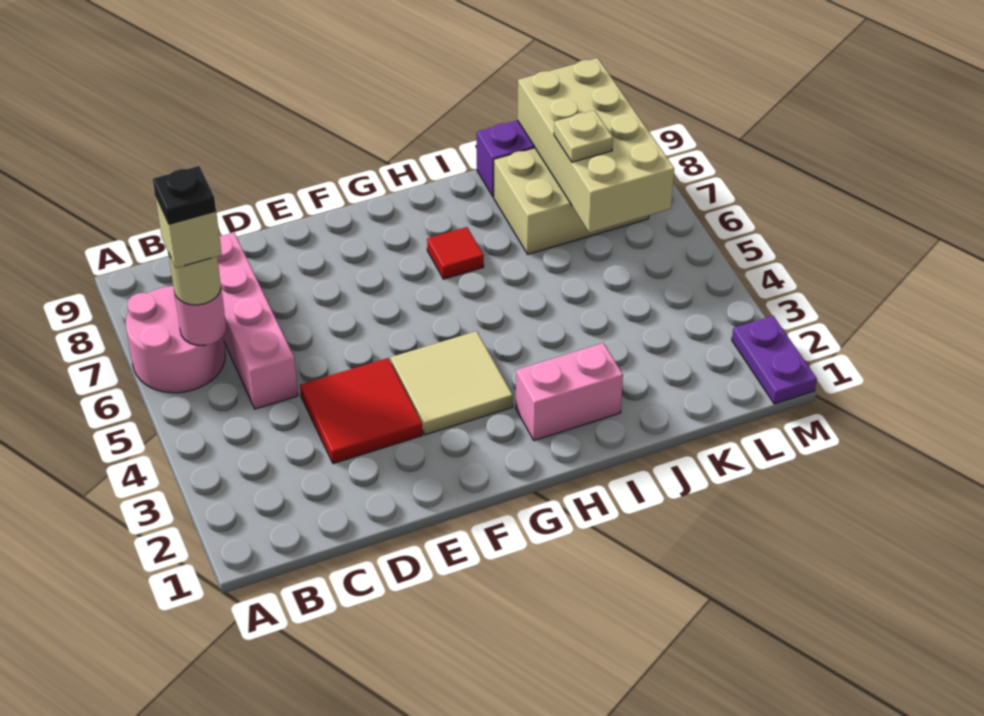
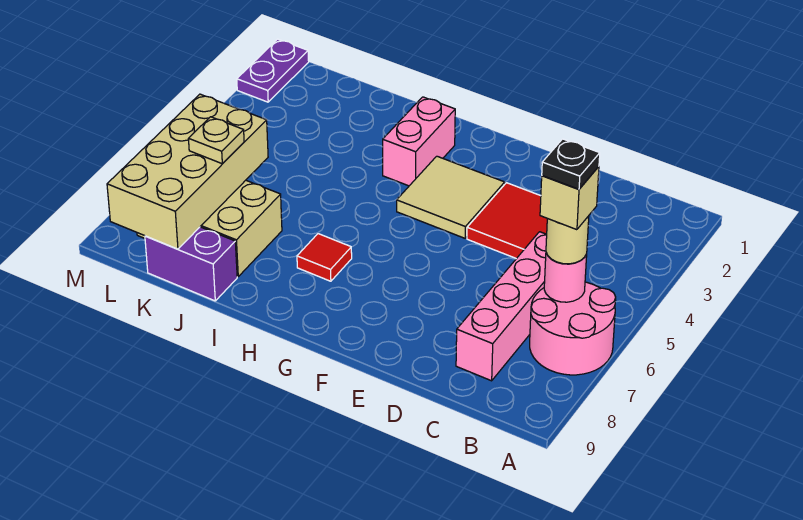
pink brick H2:I2 level 1 -> pink brick H2:H3 level 1

